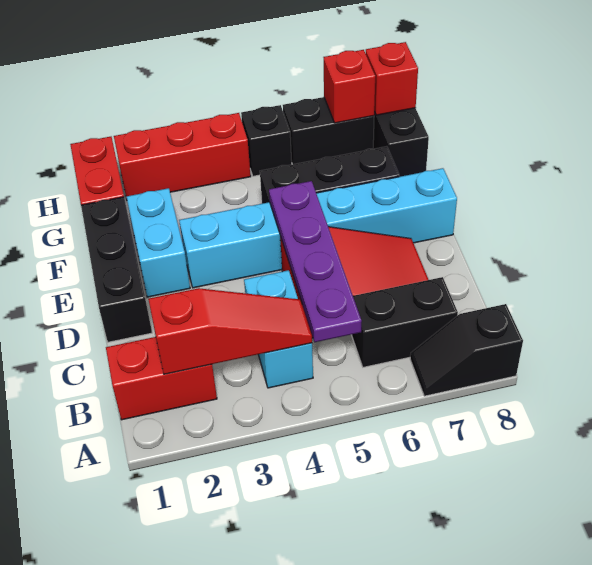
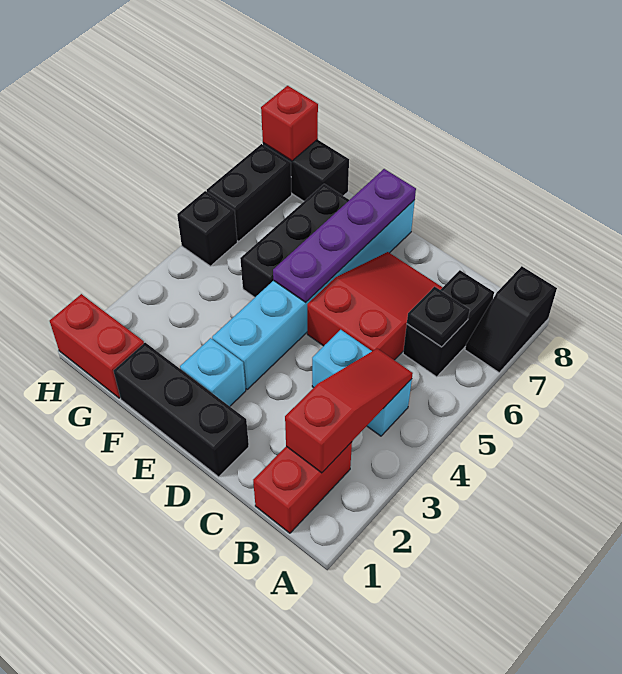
purple plate B5:E5 level 2 -> purple plate E5:E8 level 2
none -> black plate B6 level 2
cyan brick E2:F2 level 1 -> cyan brick E2 level 1
red brick H2:H4 level 1 -> none
red brick H7 level 2 -> none

